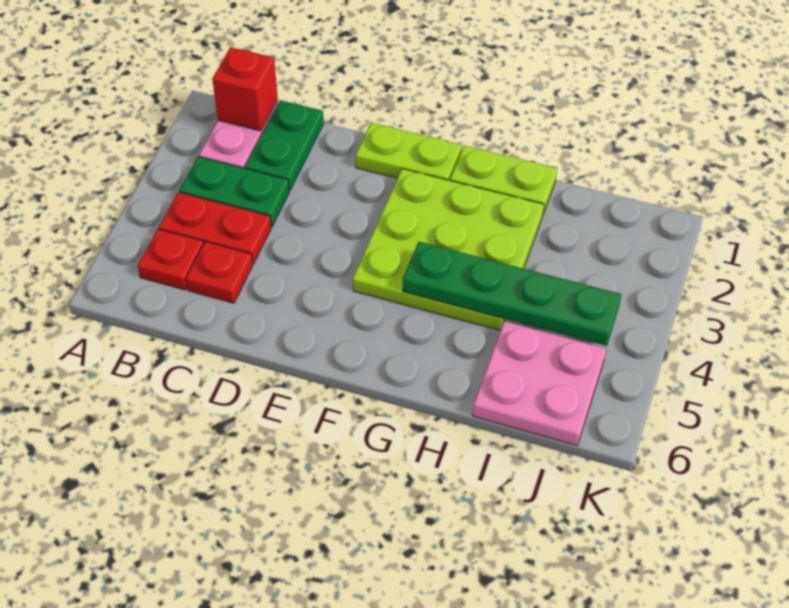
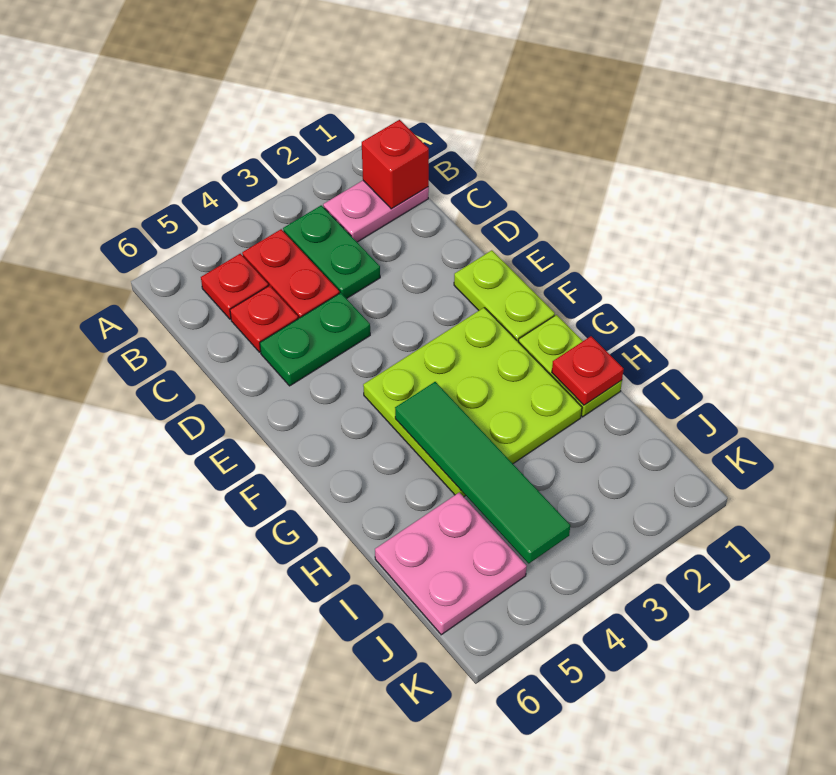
green plate C1:C2 level 1 -> green plate D4:D5 level 1
green plate G4:J4 level 2 -> green tile G4:J4 level 2
none -> red plate H1 level 2

